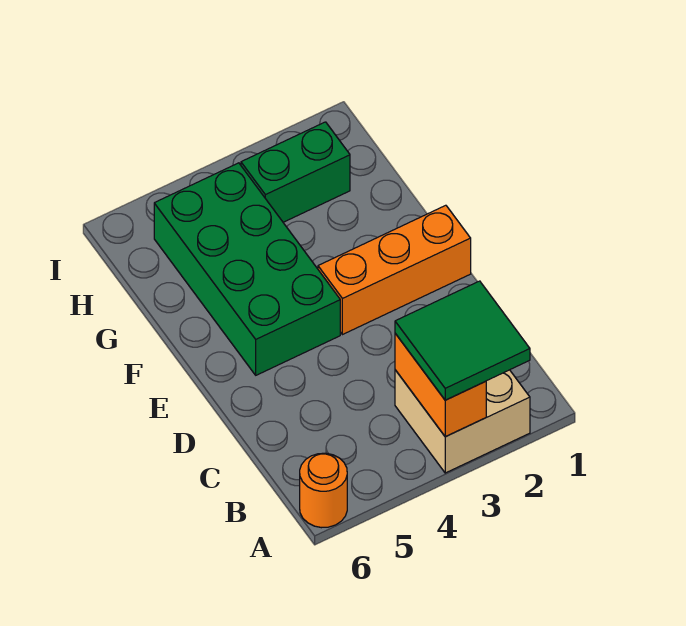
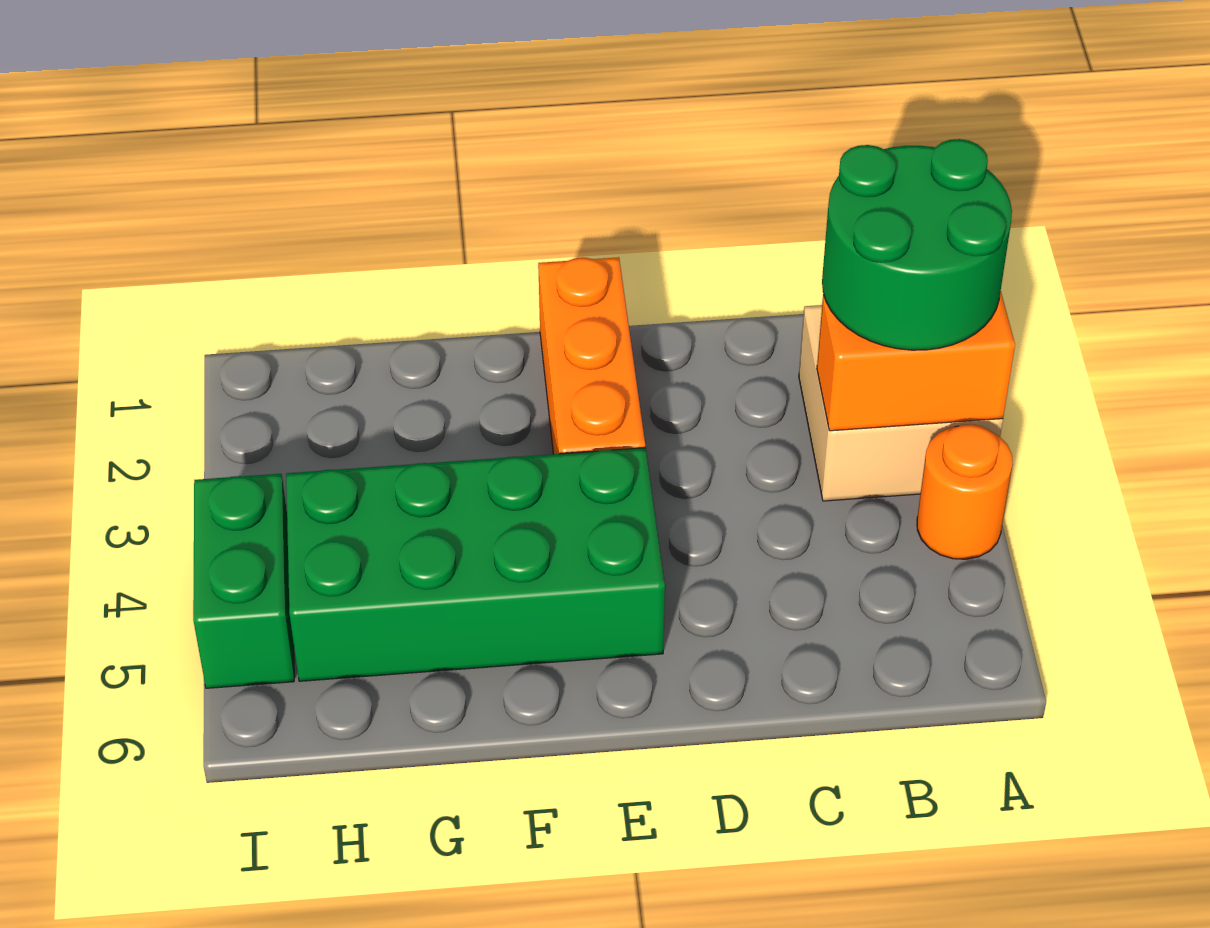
green tile A2:B3 level 3 -> green round brick A2:B3 level 3
orange round brick A6 level 1 -> orange round brick A4 level 1
green brick H2:H3 level 1 -> green brick I4:I5 level 1

